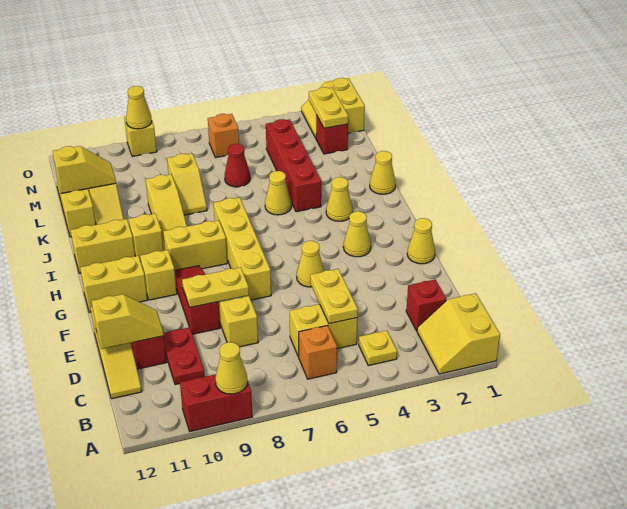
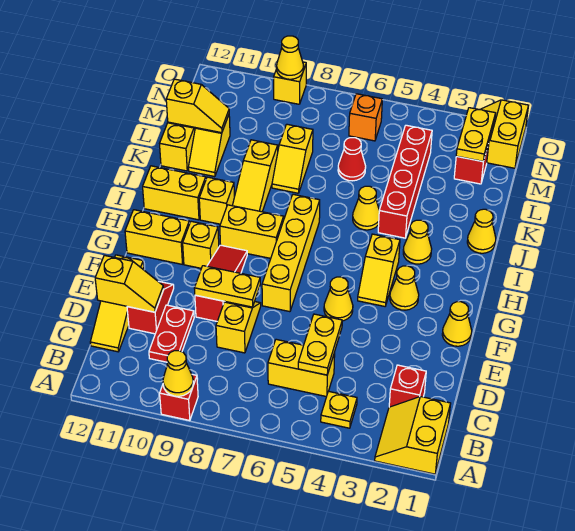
red brick A9:A10 level 1 -> red brick A9 level 1
orange brick B6 level 1 -> none
none -> yellow slope G4:H4 level 1 top H

